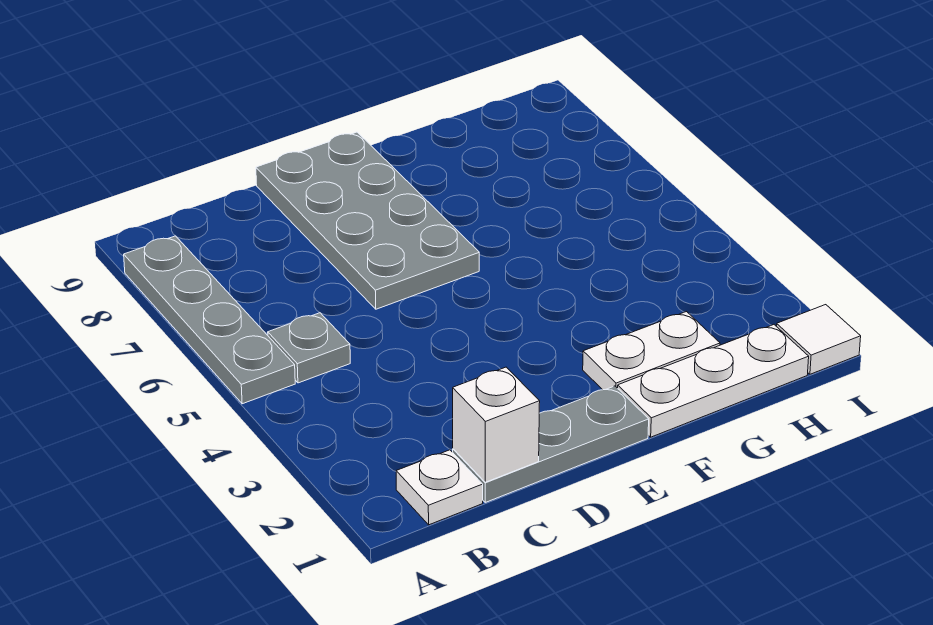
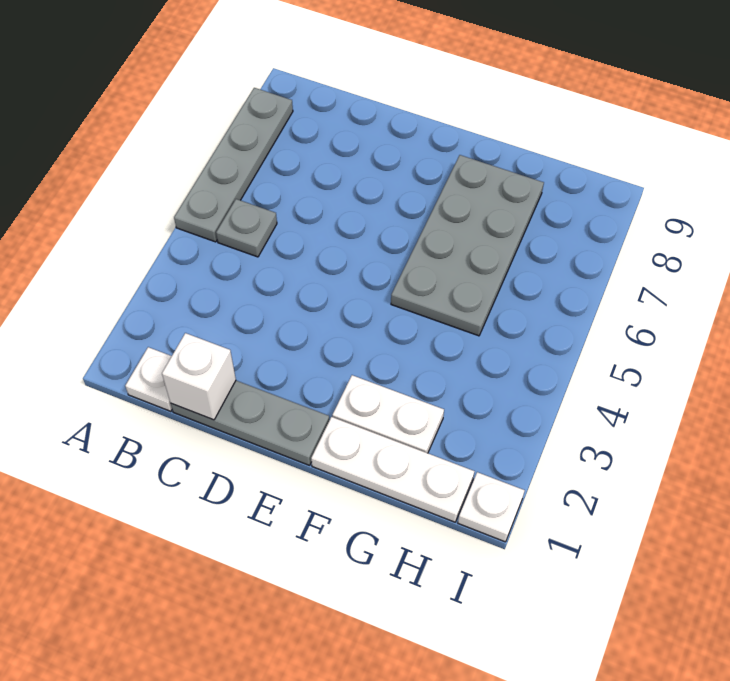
grey plate D6:E9 level 1 -> grey plate F5:G8 level 1
white tile I1 level 1 -> white plate I1 level 1

